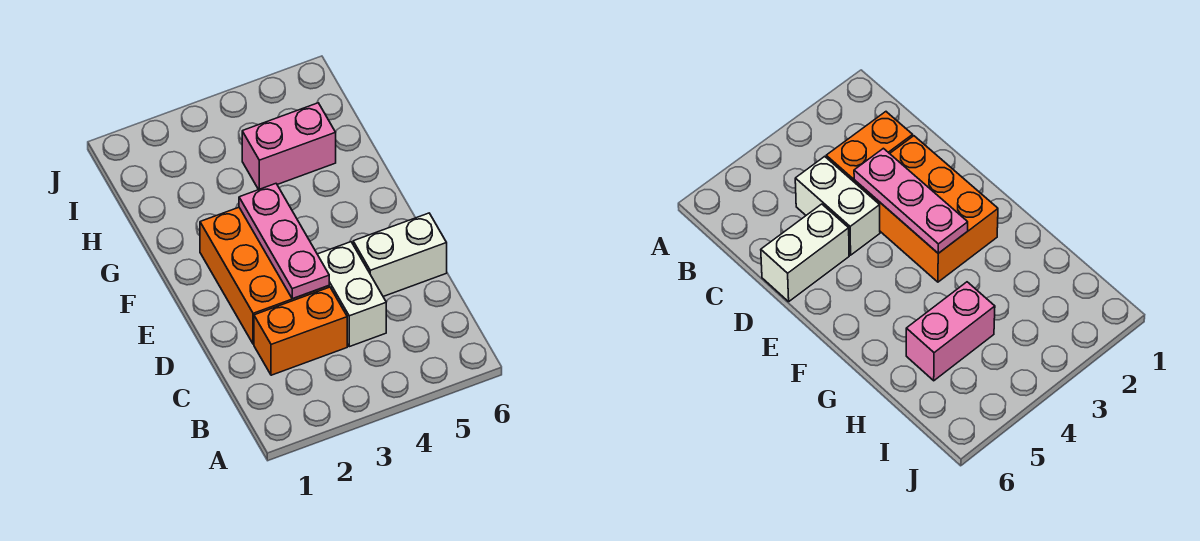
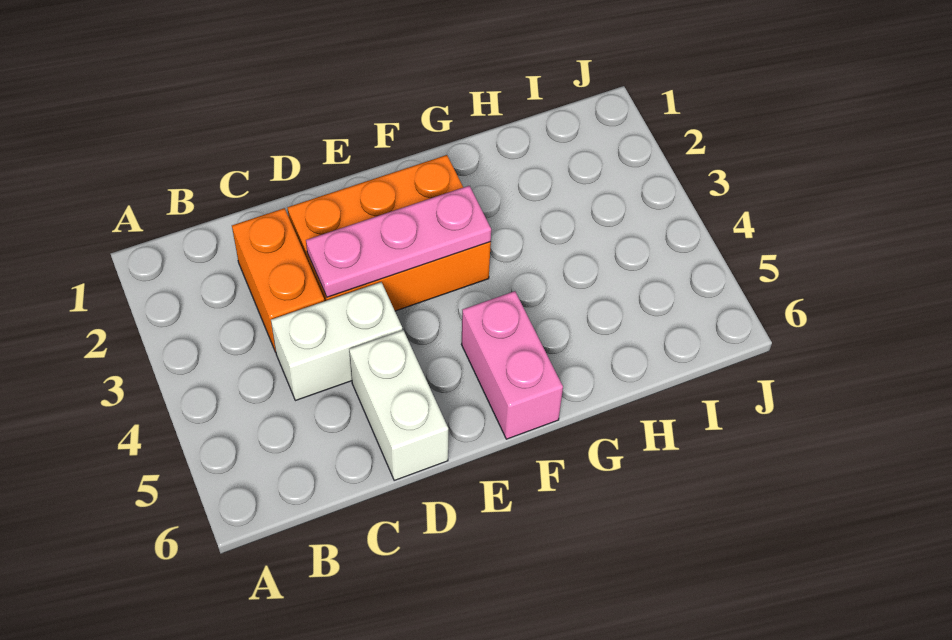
pink brick H4:H5 level 1 -> pink brick F5:F6 level 1

